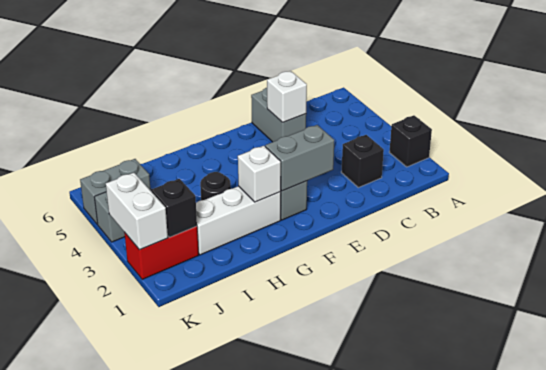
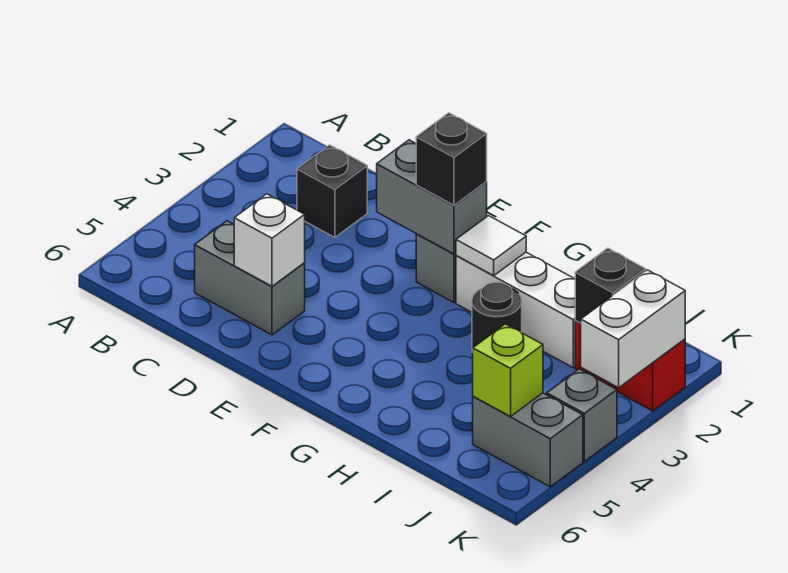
black brick A2 level 1 -> black brick F2 level 3
grey brick D5:D6 level 1 -> grey brick C5:D5 level 1
white brick G2 level 2 -> white tile G2 level 2
none -> lime brick J5 level 2

